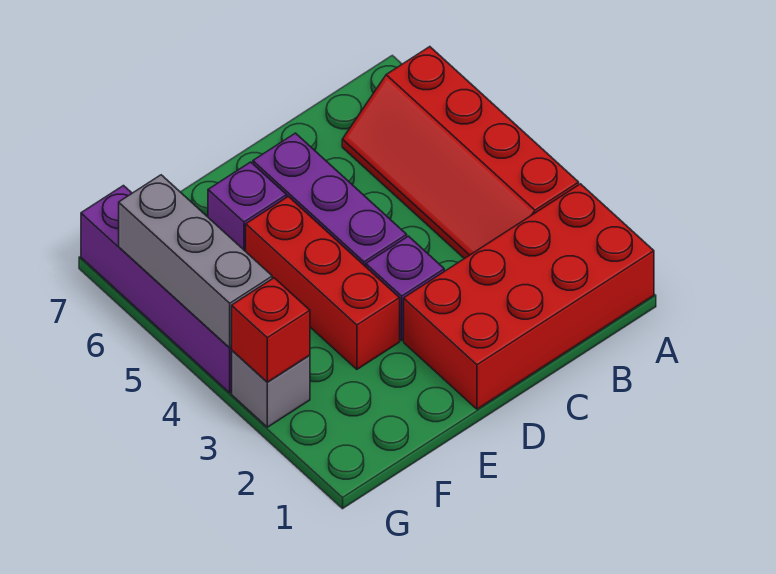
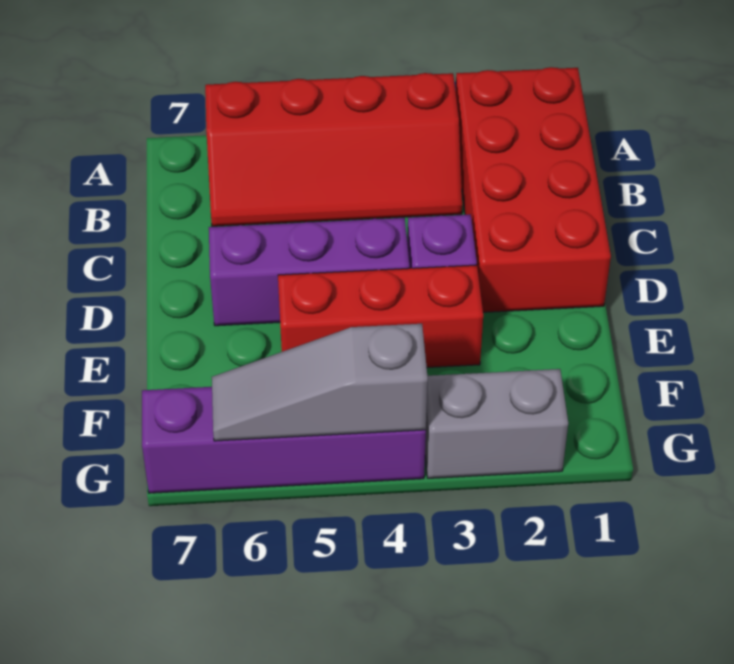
purple brick E6 level 1 -> none
grey brick G3 level 1 -> grey brick G2:G3 level 1
red brick G3 level 2 -> none
grey brick G4:G6 level 2 -> grey slope G4:G6 level 2 top 4

